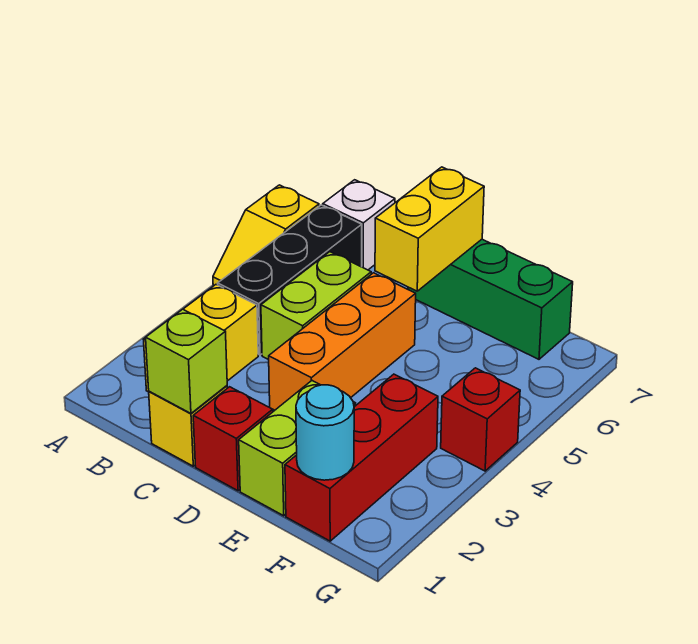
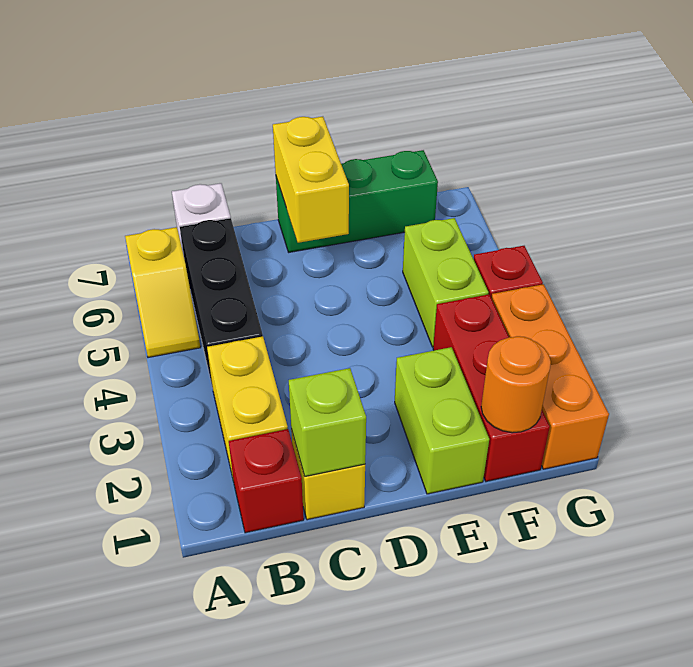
lime brick C4:C5 level 1 -> lime brick F4:F5 level 1
red brick D1 level 1 -> red brick B1 level 1
orange brick D3:D5 level 1 -> orange brick G1:G3 level 1
cyan round brick F1 level 2 -> orange round brick F1 level 2

